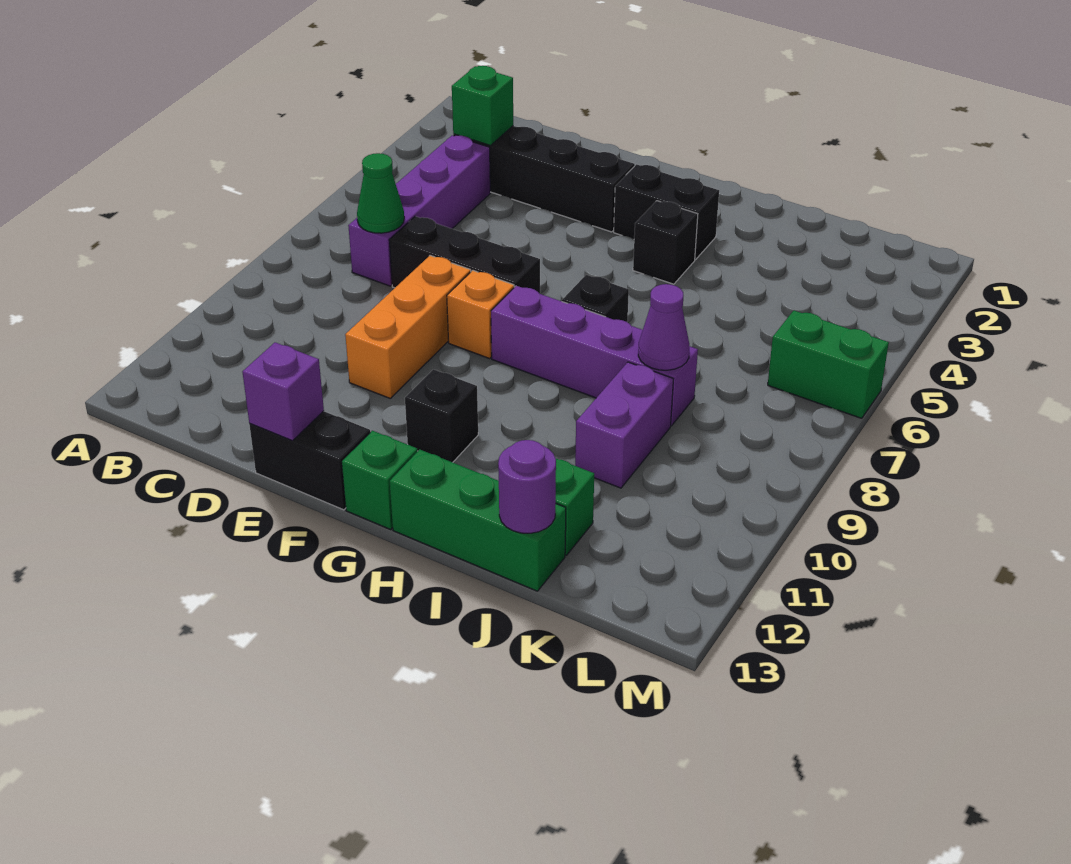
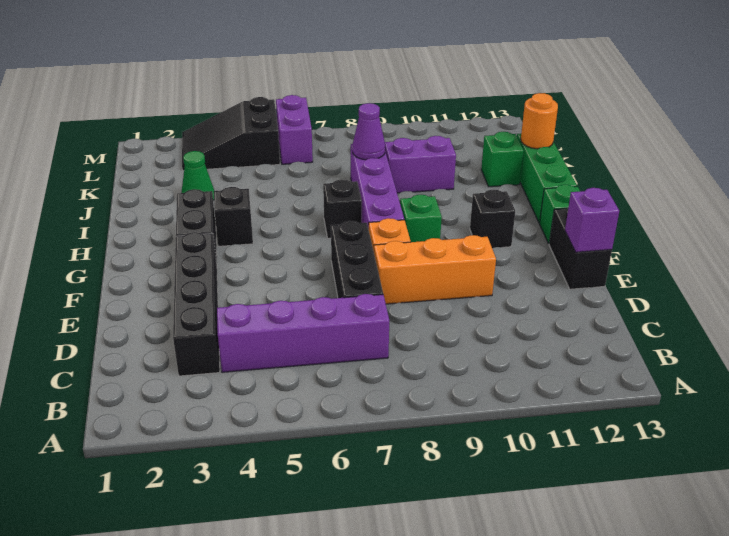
green brick C3 level 2 -> green brick G9 level 1
green cone C7 level 2 -> green cone J3 level 1
purple round brick J13 level 2 -> orange round brick J13 level 2
none -> black slope L3:M5 level 1 top 5
green brick L6:M6 level 1 -> purple brick L6:M6 level 1

